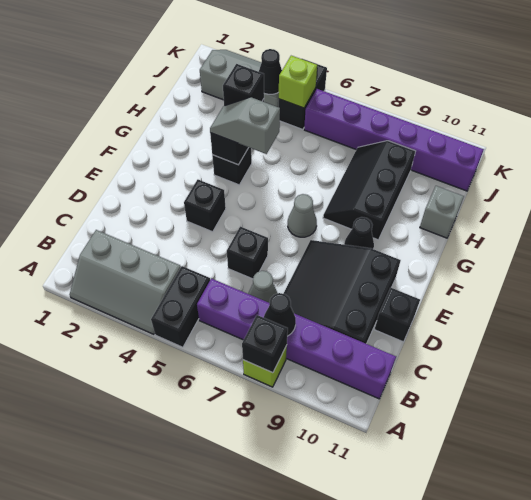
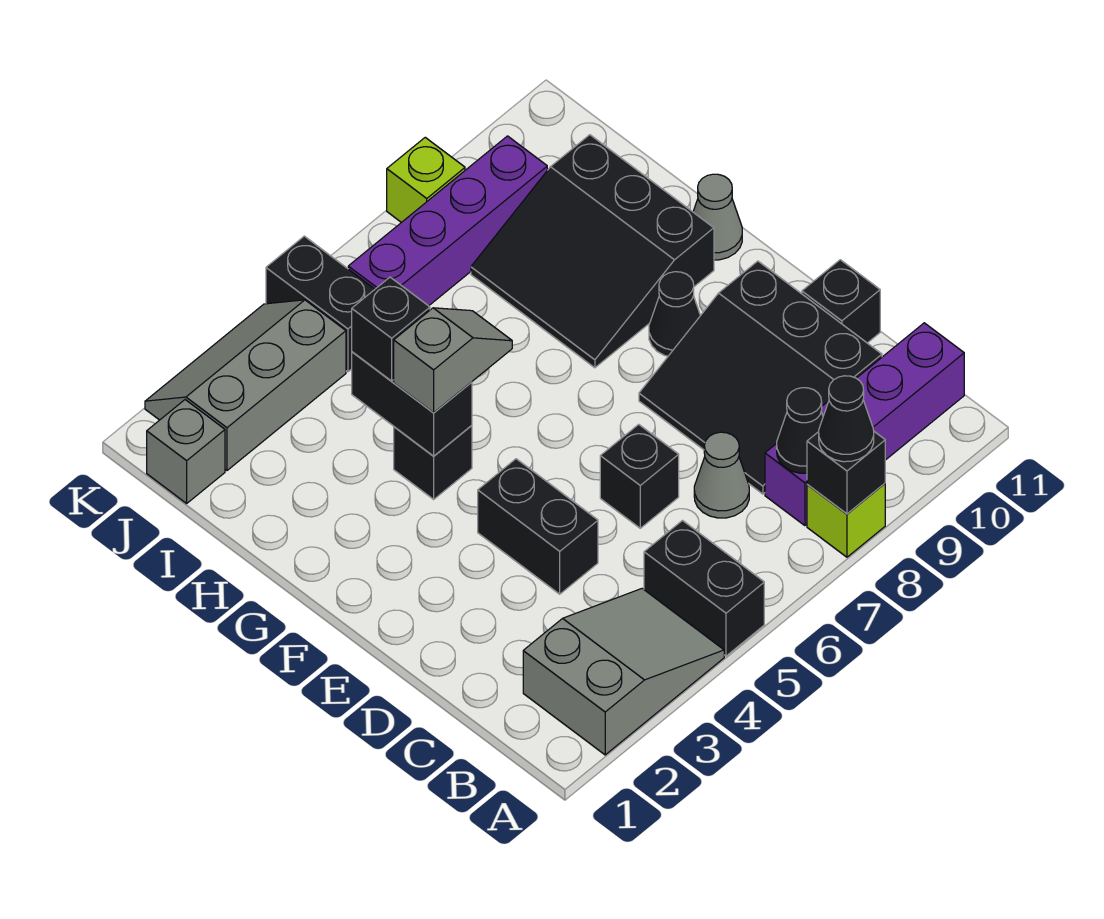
grey slope A2:B4 level 1 top B -> grey slope A2:B4 level 1 top 2
purple brick B6:B11 level 1 -> purple brick B8:B11 level 1
black brick E4 level 1 -> black brick D4:E4 level 1
grey cone F7 level 1 -> grey cone G11 level 1
grey slope G4:G5 level 3 top 5 -> grey slope G4:G5 level 3 top 4
black slope G8:I9 level 1 top 9 -> black slope G8:I10 level 1 top 10
grey brick H11 level 1 -> grey brick J1 level 1
black cone J4 level 2 -> black cone A8 level 3
lime brick J5 level 2 -> lime brick K8 level 1
purple brick J6:J11 level 1 -> purple brick J6:J9 level 1

